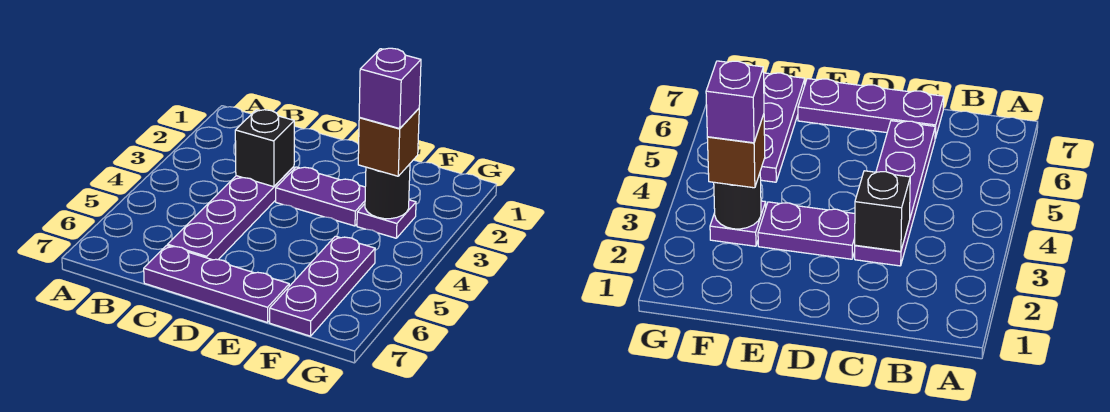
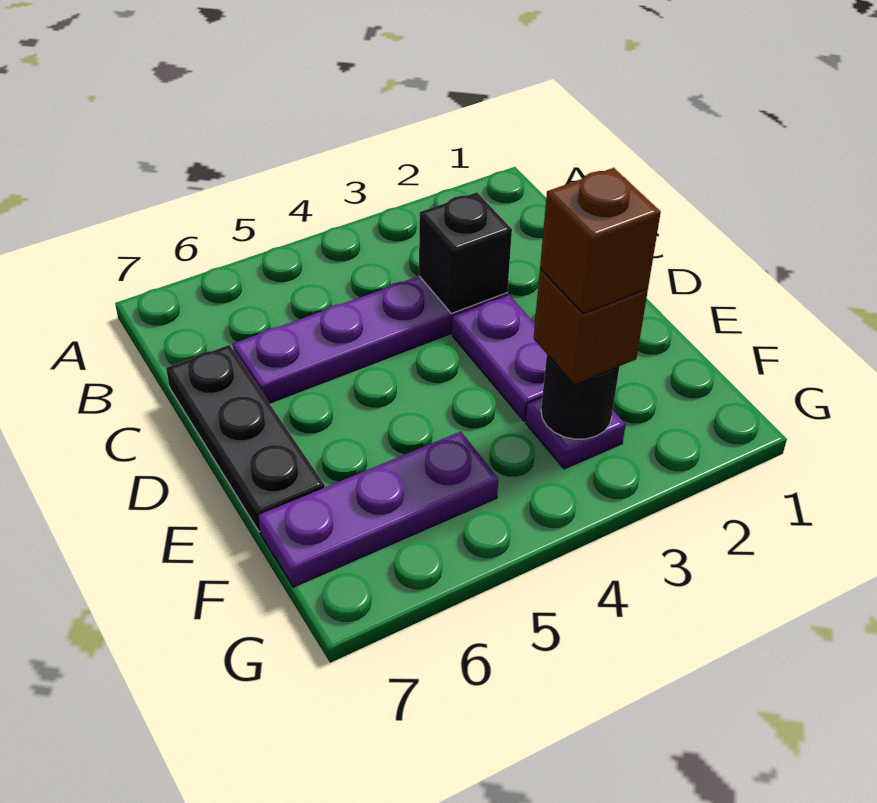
purple plate C7:E7 level 1 -> black plate C7:E7 level 1
purple brick F3 level 4 -> brown brick F3 level 4

